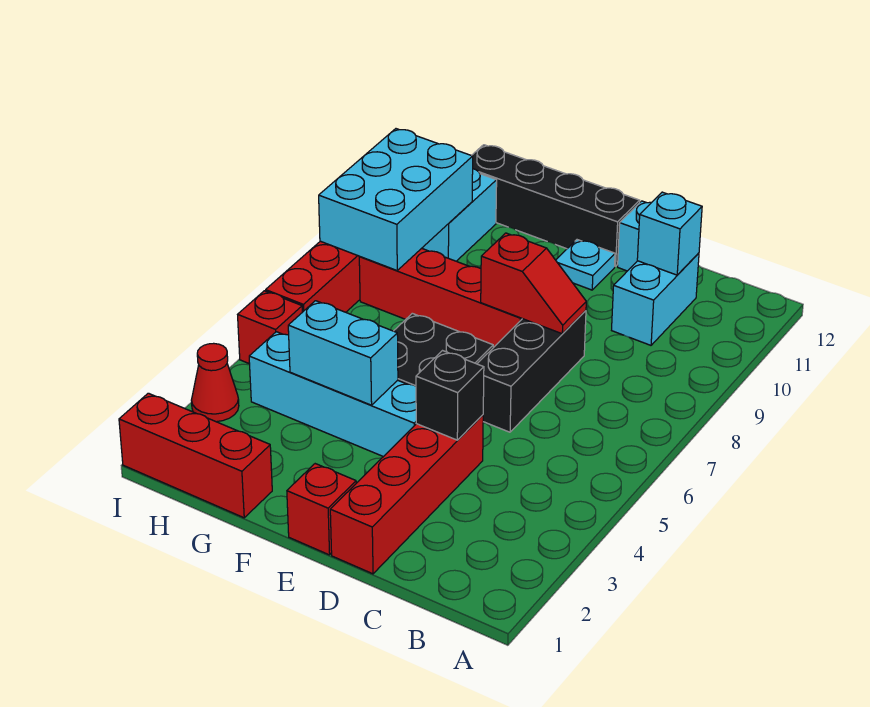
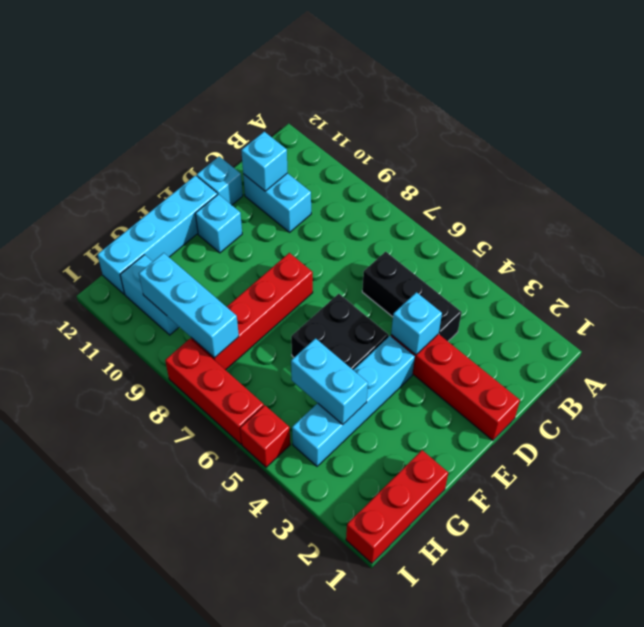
black brick D4 level 2 -> cyan brick D4 level 2
black brick D6:D8 level 1 -> black brick C4:C6 level 1
red slope D8:E8 level 2 top E -> none
red brick E1 level 1 -> none
cyan plate E11 level 1 -> cyan brick E11 level 1
black brick E12:H12 level 1 -> cyan brick E12:H12 level 1
cyan brick F4:G4 level 2 -> cyan brick G4:G5 level 2
cyan brick H8:I10 level 2 -> cyan brick H8:H10 level 2
red cone I3 level 1 -> none

